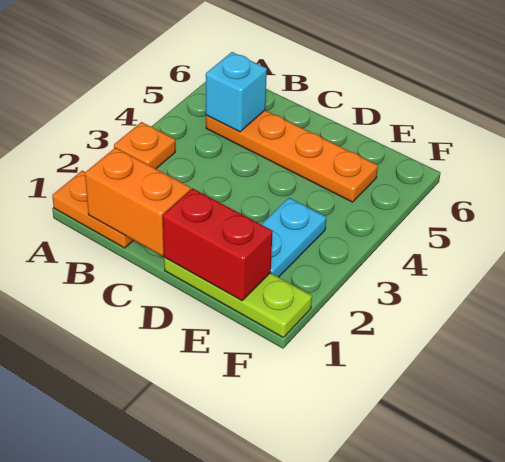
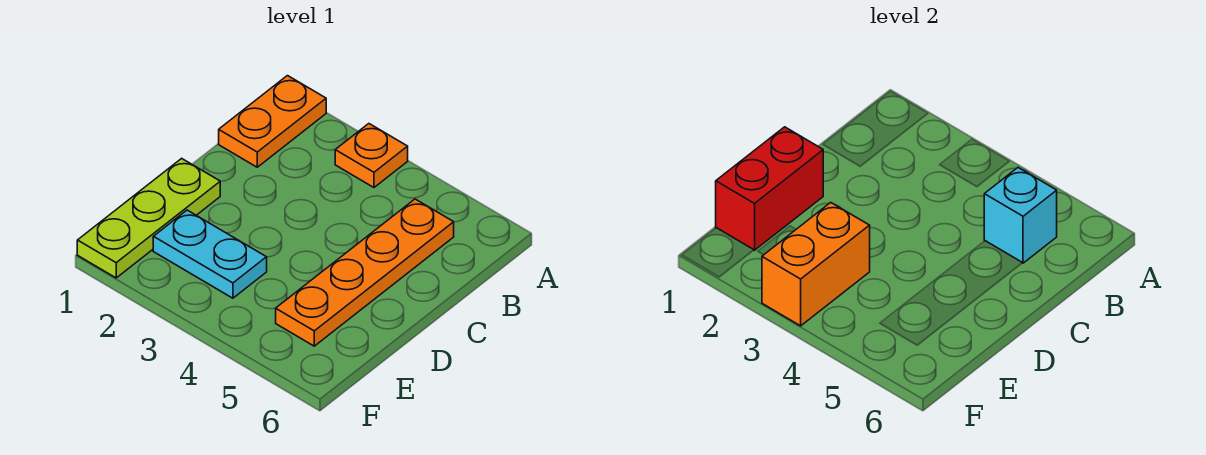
orange brick B1:C1 level 2 -> orange brick E3:F3 level 2

